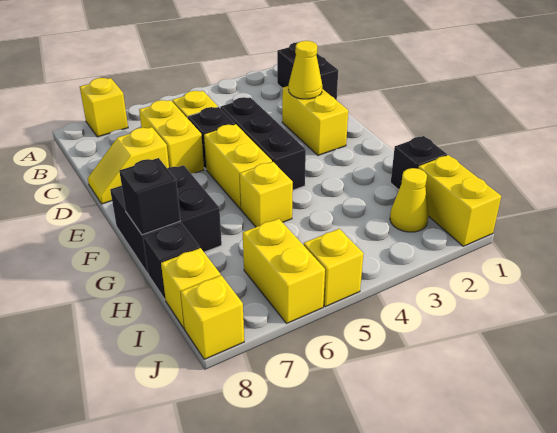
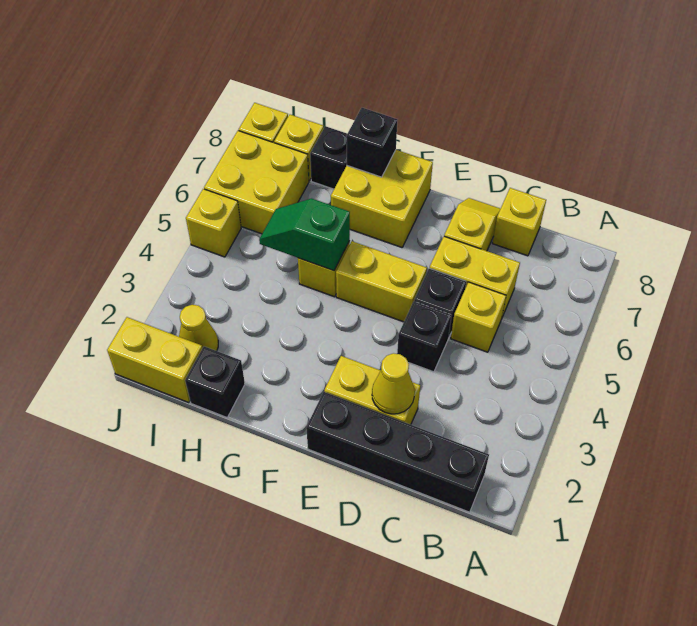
yellow brick A7 level 1 -> yellow brick C8 level 1
black brick B1:C1 level 1 -> black brick B1:E1 level 1
black brick D4:F4 level 1 -> black brick D4 level 1
black brick F7:G8 level 1 -> yellow brick F7:G8 level 1
none -> green slope G5:H5 level 2 top G
yellow brick I6:J6 level 1 -> yellow brick I6:J7 level 1

